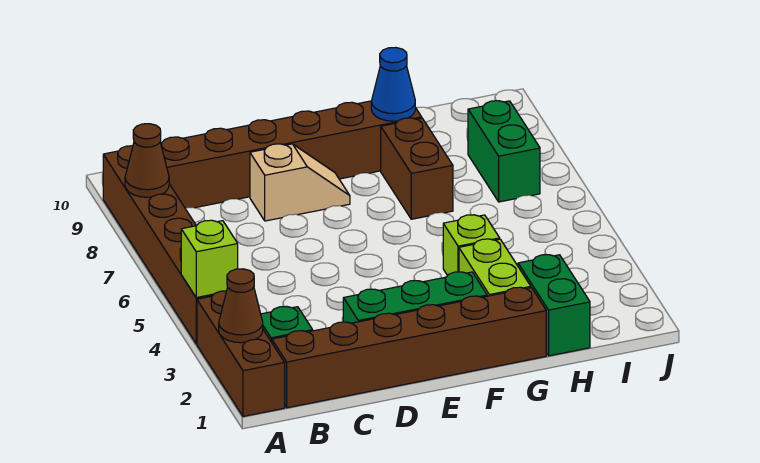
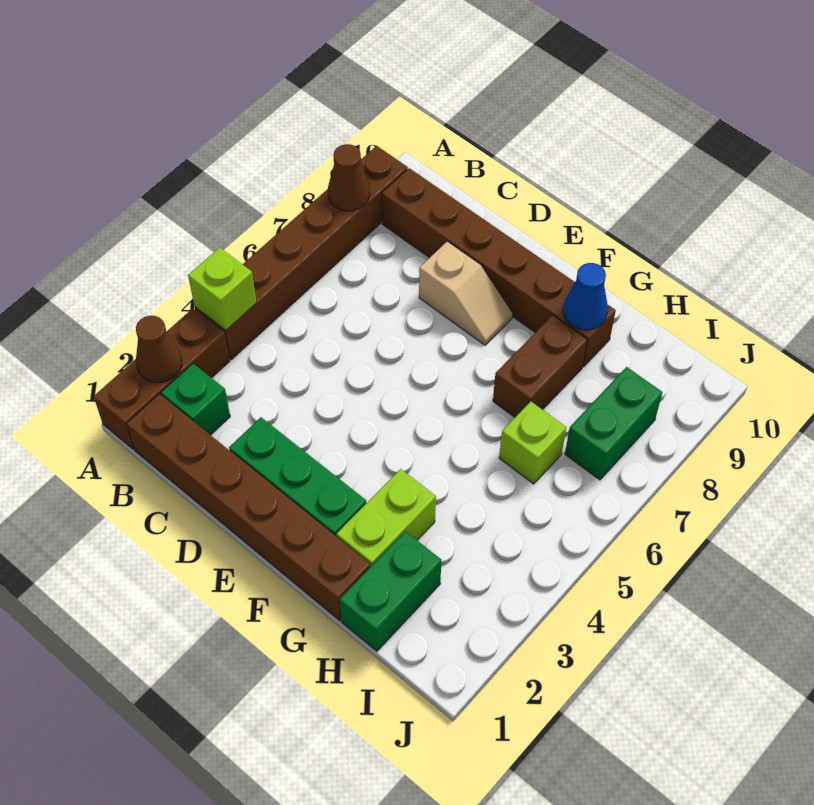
lime brick G4 level 1 -> lime brick H6 level 1

